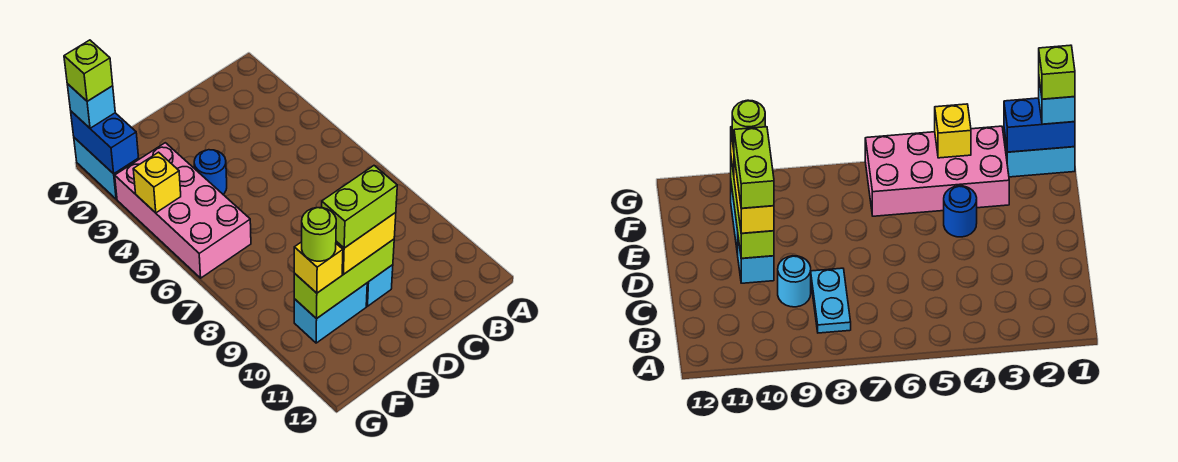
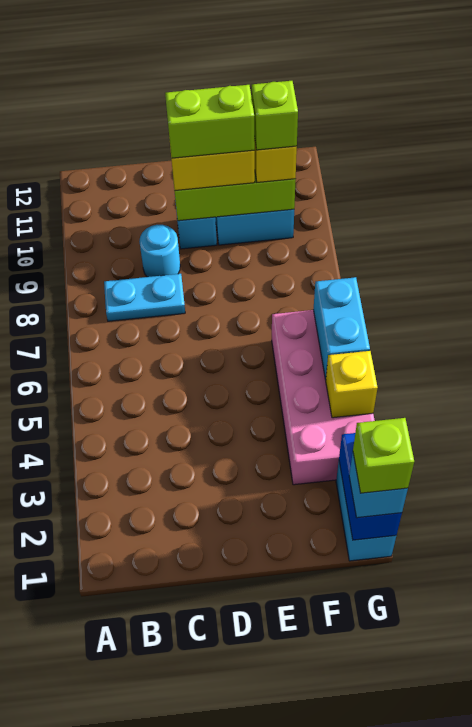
blue round brick E4 level 1 -> none
lime round brick F10 level 4 -> lime brick F10 level 4
none -> cyan brick G5:G6 level 2

